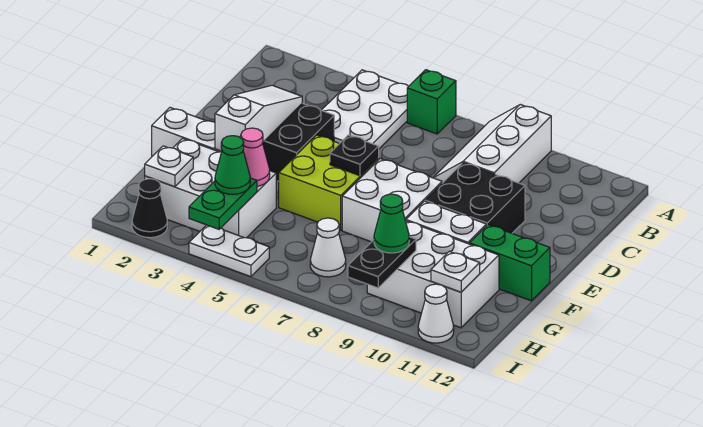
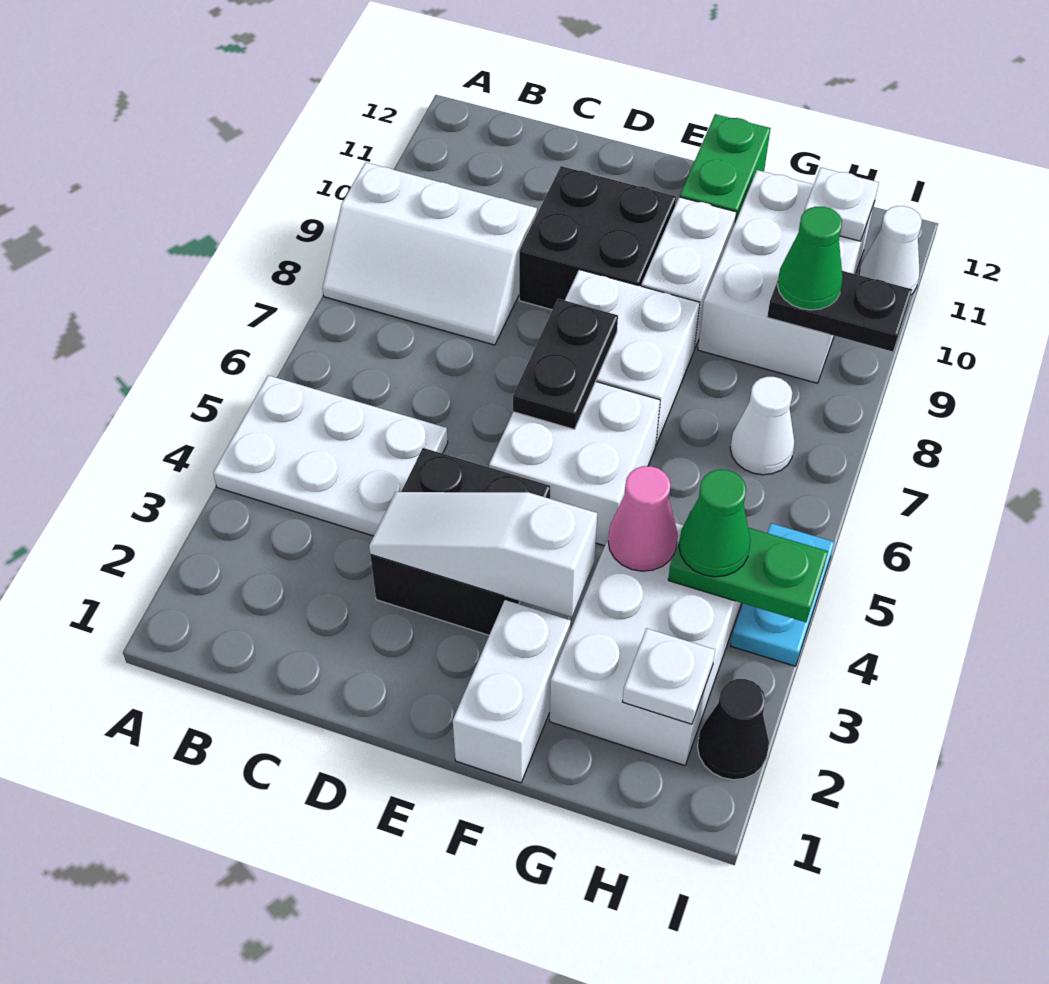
green brick A6 level 1 -> none
lime brick E5:F6 level 1 -> white brick E5:F6 level 1
black plate E6 level 2 -> black plate E6:E7 level 2
white plate I4:I5 level 1 -> cyan plate I4:I5 level 1

